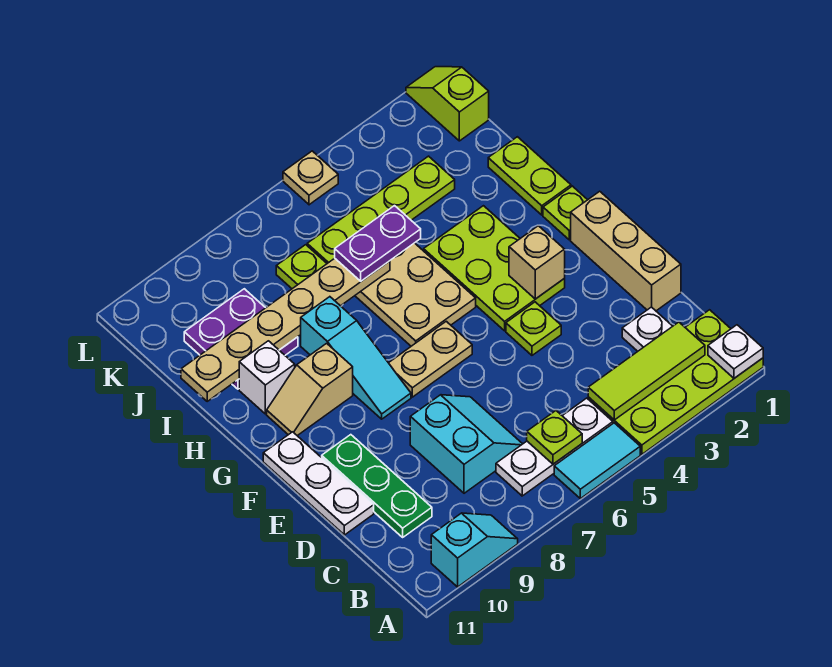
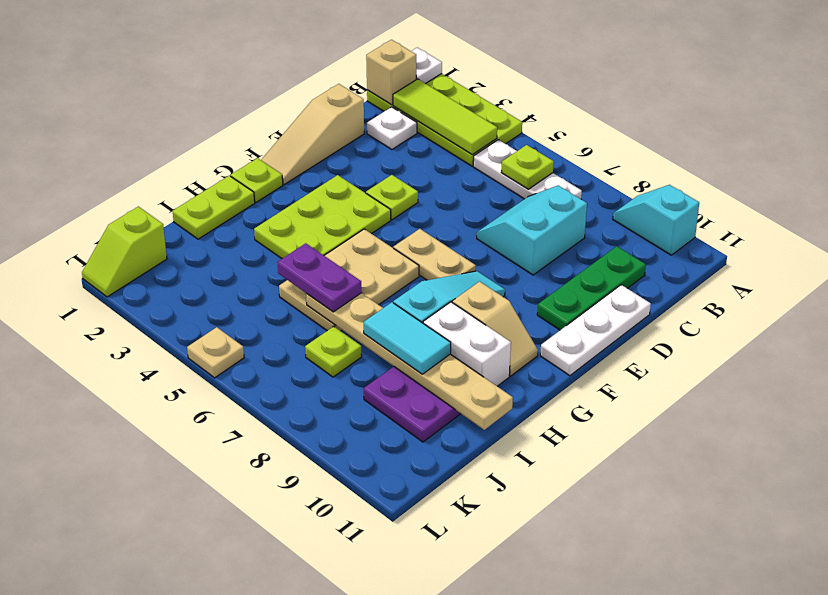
cyan tile A5:A6 level 1 -> cyan tile I8:I9 level 3
tan brick D1:F1 level 1 -> tan slope D1:F1 level 1 top D
tan brick F3 level 2 -> tan brick B1 level 2
white brick H10 level 1 -> white brick H9:H10 level 1
lime plate J3:J6 level 1 -> none

